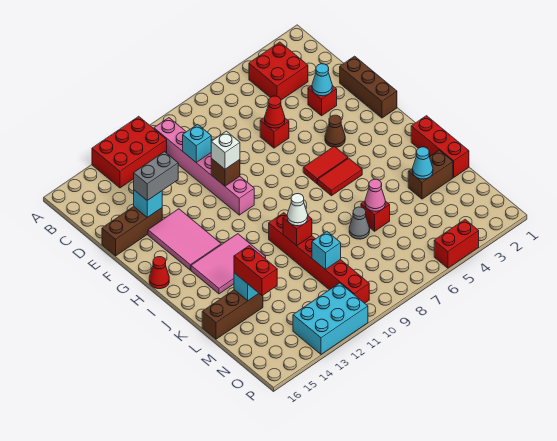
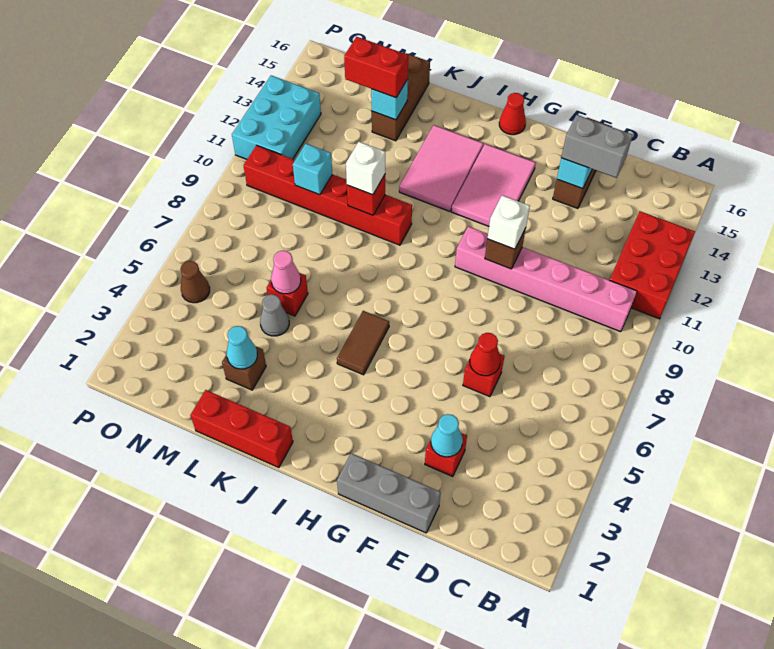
red brick B3:C4 level 1 -> none
cyan brick D10 level 2 -> none
brown brick E1:G1 level 1 -> grey brick E1:G1 level 1
grey brick E13:E14 level 3 -> grey brick D14:E14 level 3
pink tile F13:H14 level 1 -> pink tile G12:H14 level 1
brown cone G4 level 1 -> brown cone O5 level 1
red tile H5:H6 level 1 -> none
red tile I5:I6 level 1 -> brown tile I5:I6 level 1
white cone K10 level 3 -> white brick K10 level 3
brown brick L2:L3 level 1 -> brown brick L3 level 1
grey cone L7 level 1 -> grey cone L5 level 1
red brick P4:P5 level 1 -> none

